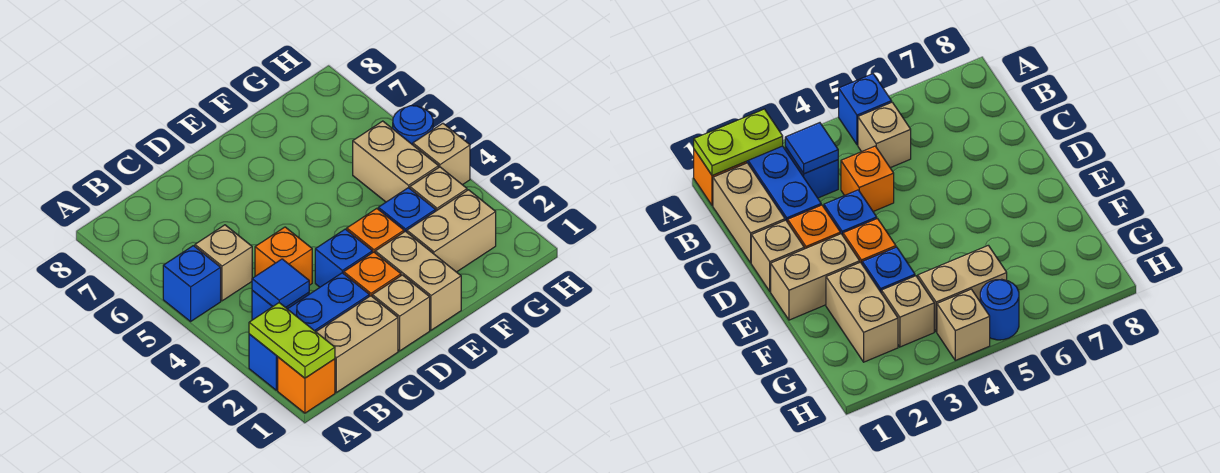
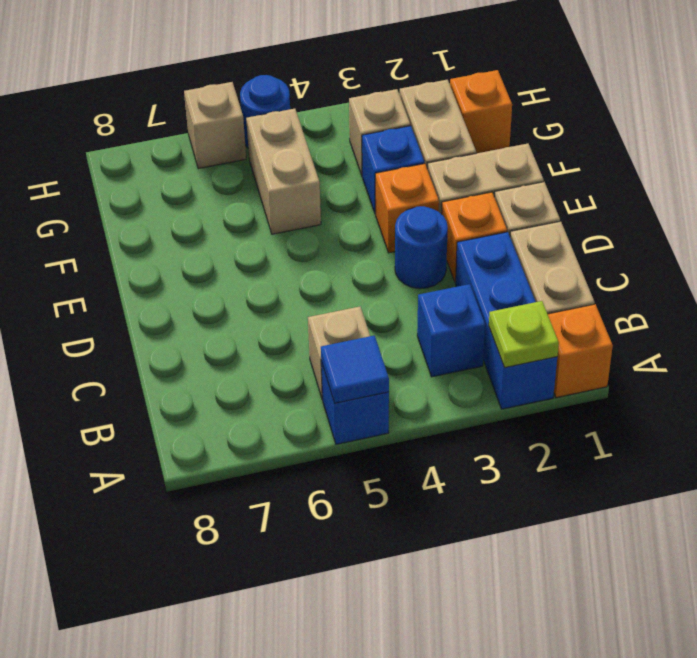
lime plate A1:A2 level 2 -> lime plate A2 level 2
blue tile B3 level 2 -> blue tile A5 level 2
orange brick C4 level 1 -> orange brick G1 level 1
blue brick D3 level 1 -> blue round brick D3 level 1
tan brick G4:G5 level 1 -> tan brick F5:G5 level 1
tan brick H4 level 1 -> tan brick H6 level 1

